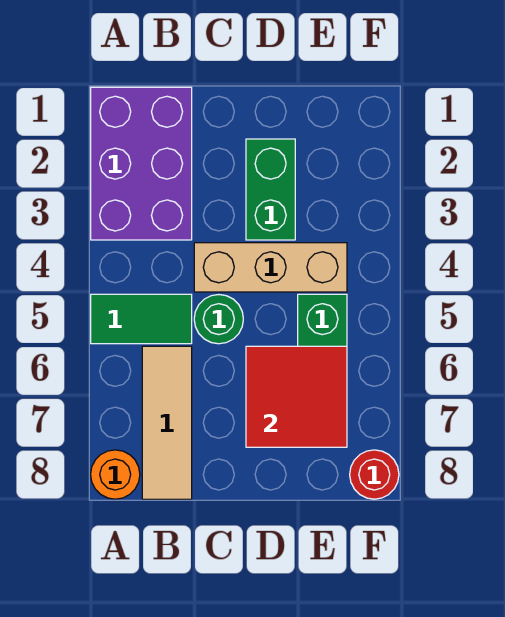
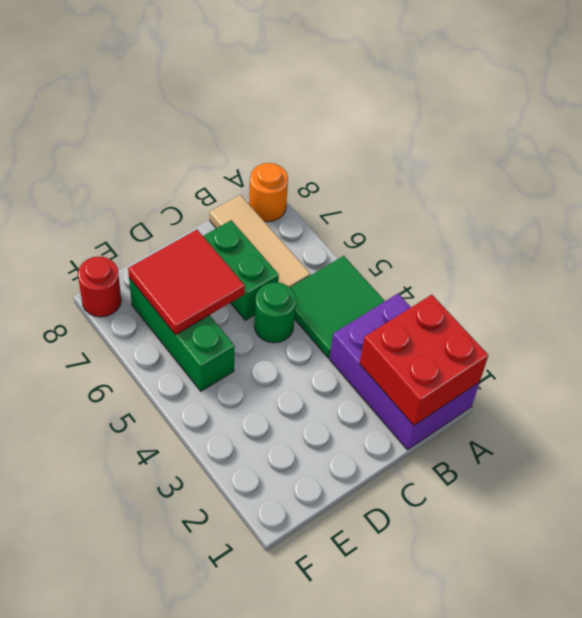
none -> red brick A1:B2 level 2
green tile A5:B5 level 1 -> green tile A4:B5 level 1
tan brick C4:E4 level 1 -> none
green brick D2:D3 level 1 -> green brick C6:C7 level 1

